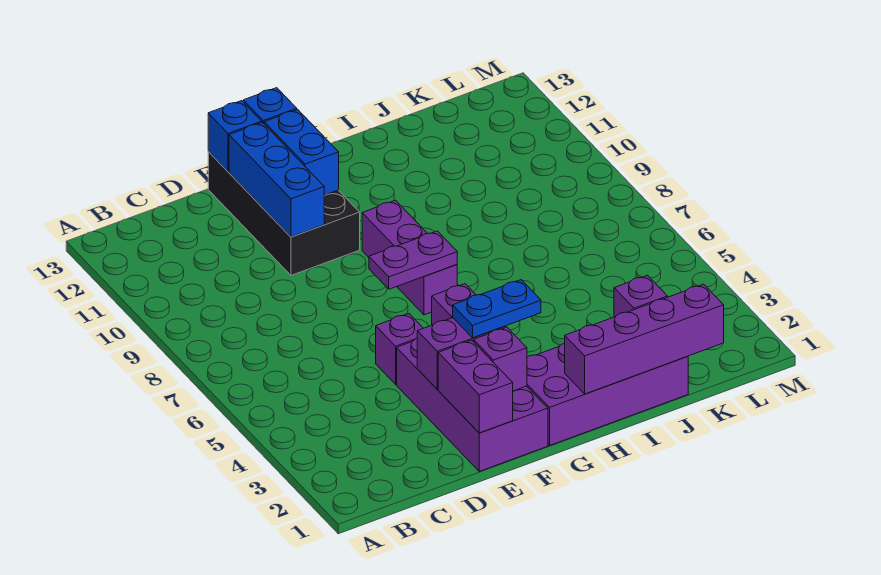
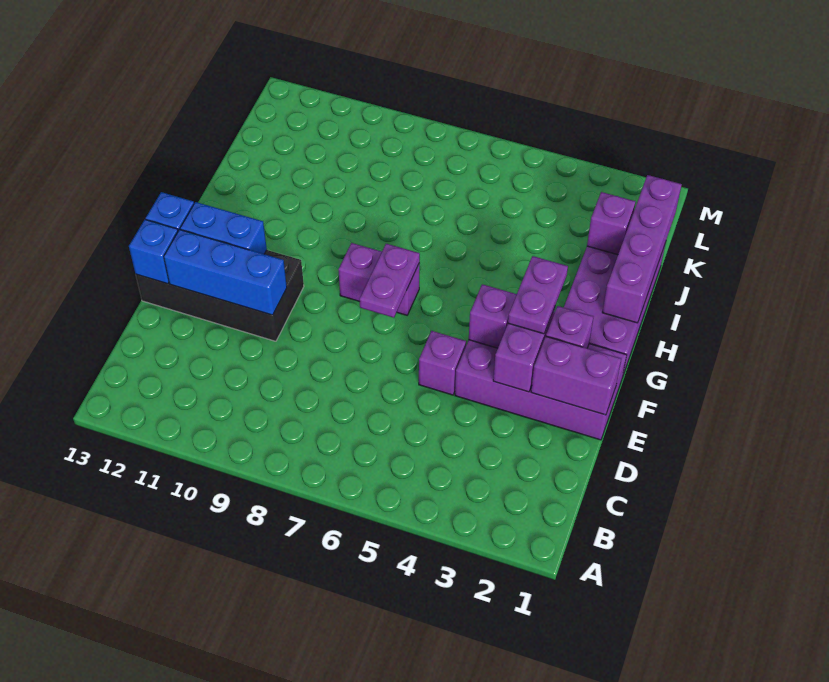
blue plate F3:G3 level 3 -> purple plate F3:G3 level 3
purple brick G7:G9 level 1 -> purple brick G7:G8 level 1

